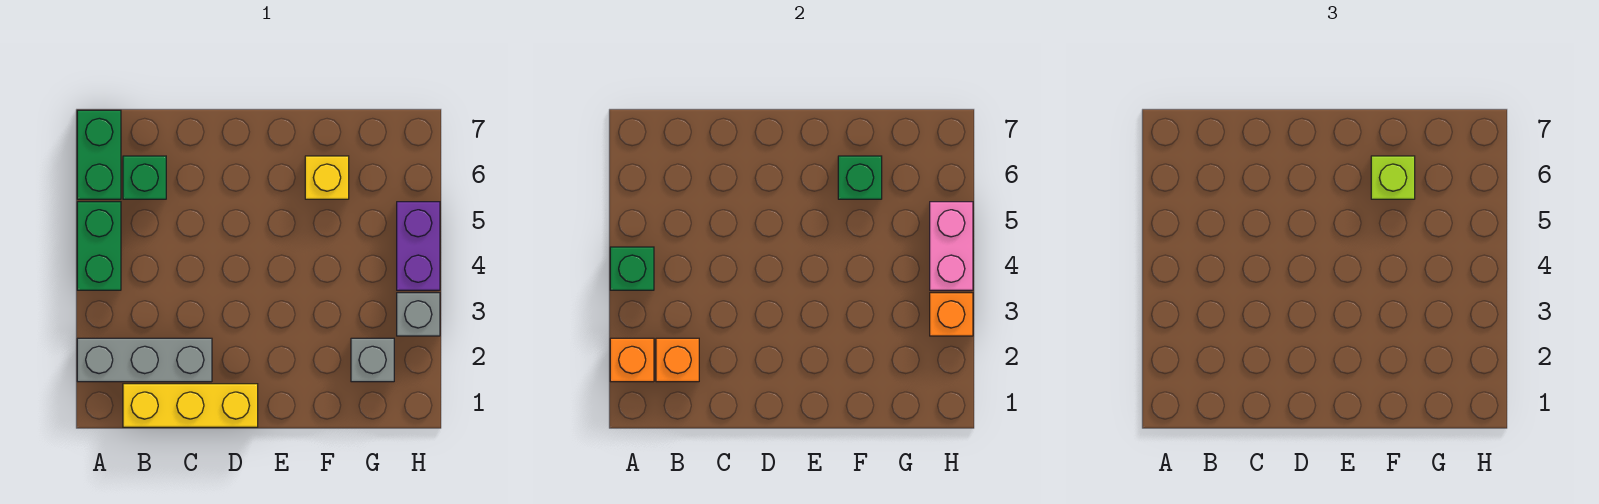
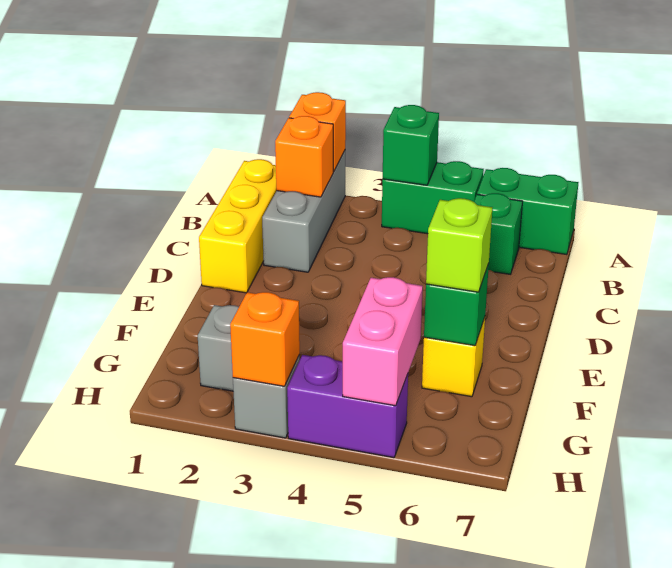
pink brick H4:H5 level 2 -> pink brick G5:H5 level 2

